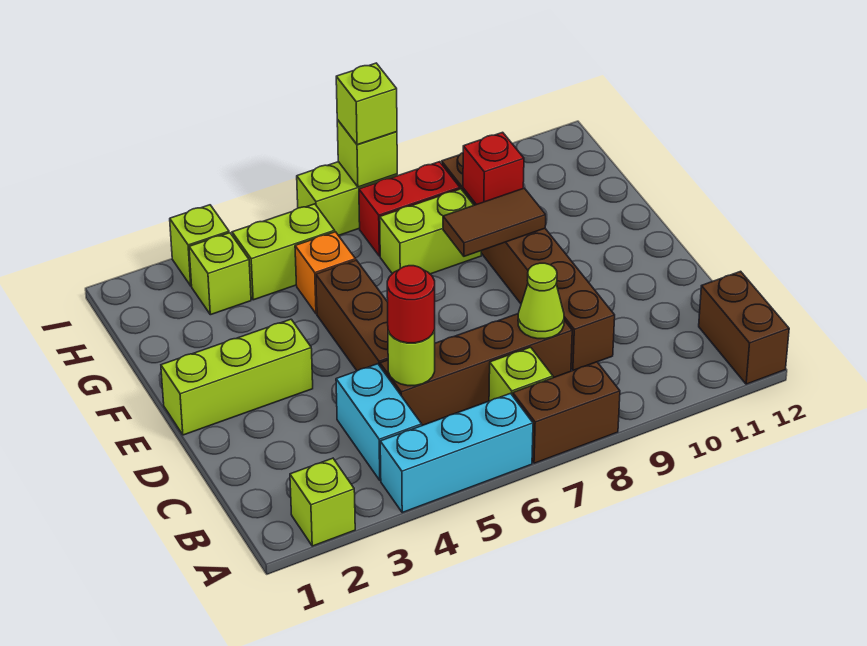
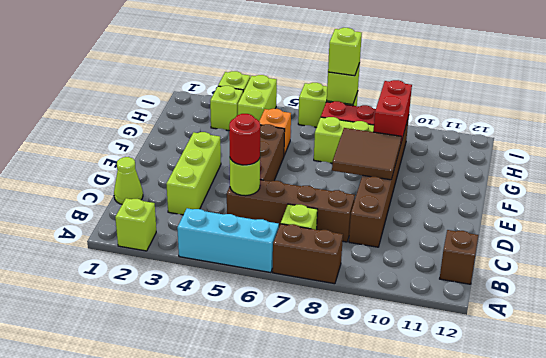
brown brick A12:B12 level 1 -> brown brick B12 level 1
cyan brick B4:C4 level 1 -> none
lime cone C8 level 2 -> lime cone C1 level 1
lime brick E1:E3 level 1 -> lime brick C3:E3 level 1
brown tile F8:F9 level 2 -> brown tile E8:F9 level 2
red brick G9 level 2 -> red brick G9:H9 level 2
lime brick H4:H5 level 1 -> lime brick H4:I4 level 1

